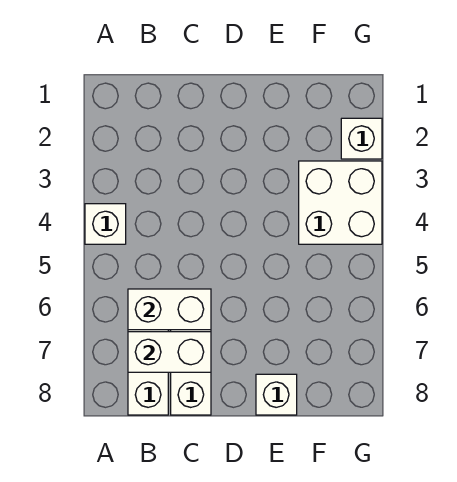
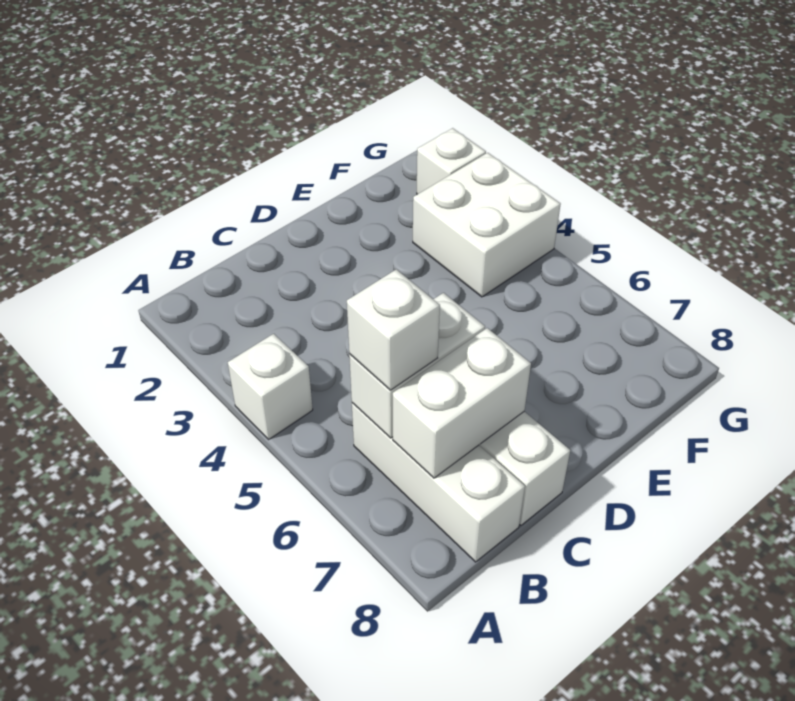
white brick E8 level 1 -> white brick B6 level 3

